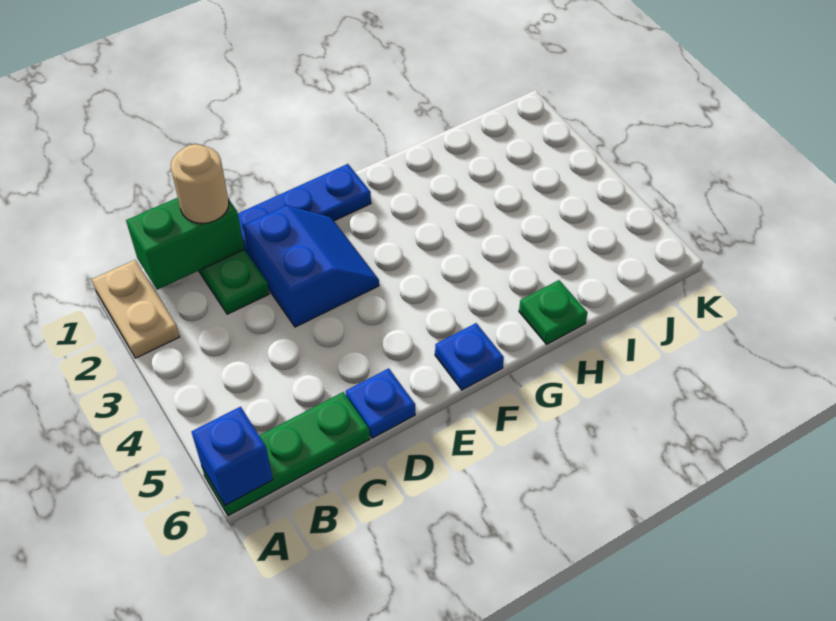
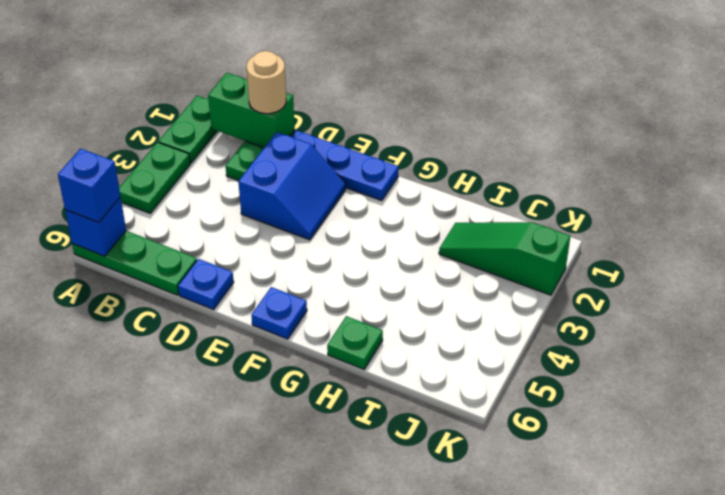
tan plate A1:A2 level 1 -> green plate A1:A2 level 1
none -> green plate A3:A4 level 1
none -> blue brick A6 level 3
none -> green slope I2:K2 level 1 top K

